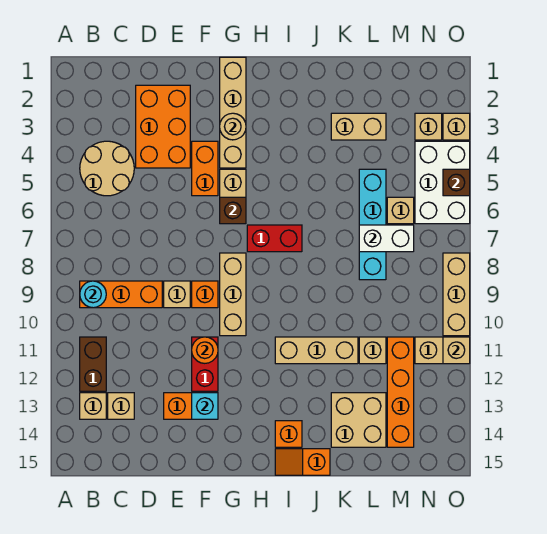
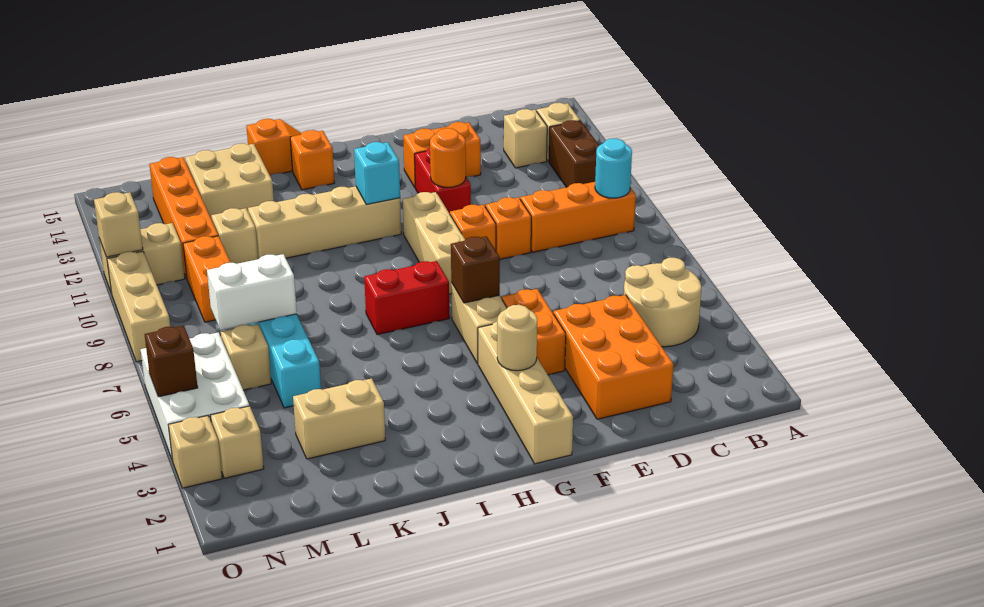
tan brick E9 level 1 -> orange brick E9 level 1
cyan brick F13 level 2 -> cyan brick H11 level 2
tan brick I11:K11 level 1 -> tan brick H11:K11 level 1
none -> orange brick M9:M10 level 1

